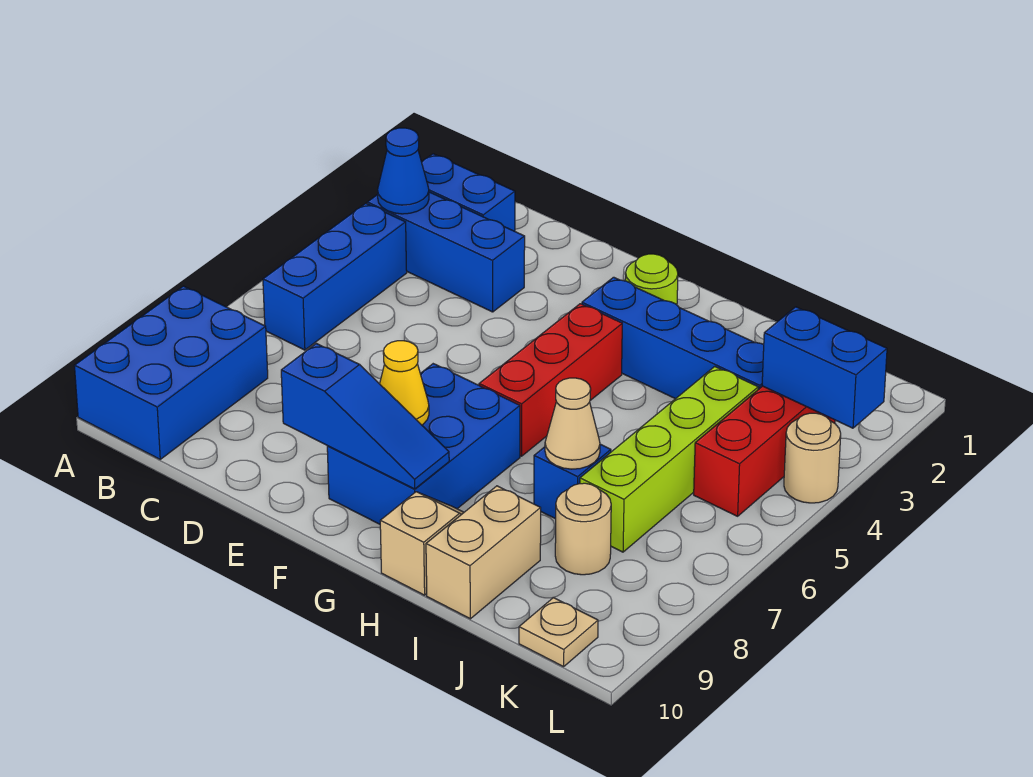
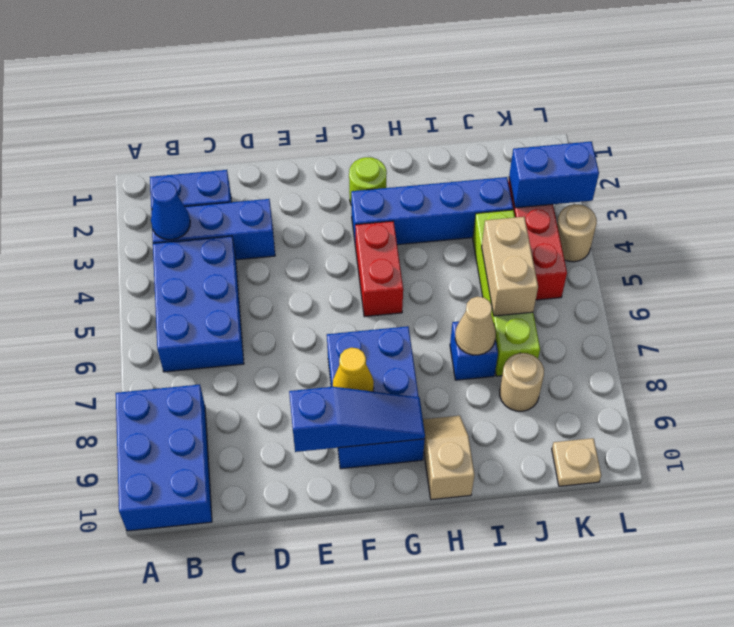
blue brick B4:B6 level 1 -> blue brick B4:C6 level 1
red brick G4:G6 level 1 -> red brick G4:G5 level 1
tan brick I9:I10 level 1 -> tan brick J5:J6 level 2

